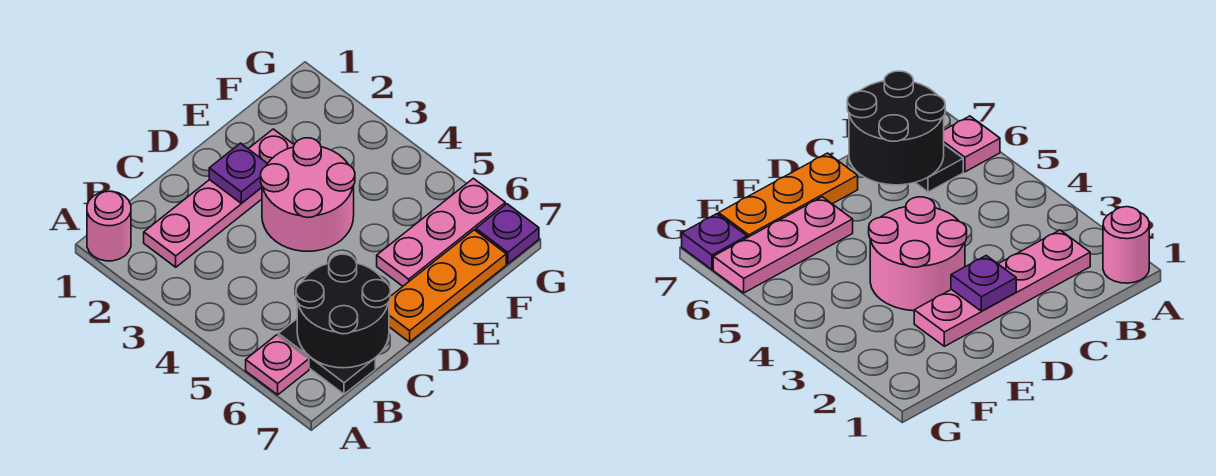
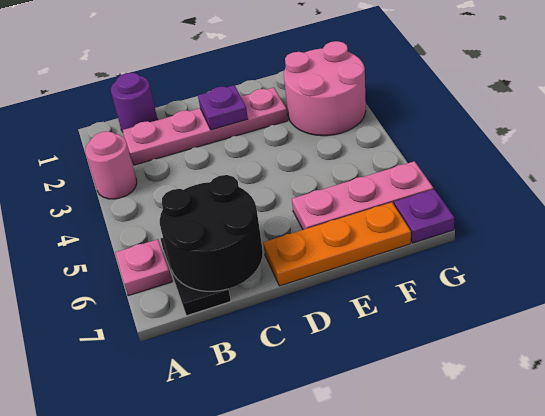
pink round brick A1 level 1 -> pink round brick A3 level 1
none -> purple round brick B1 level 1
pink round brick D3:E4 level 1 -> pink round brick F2:G3 level 1

